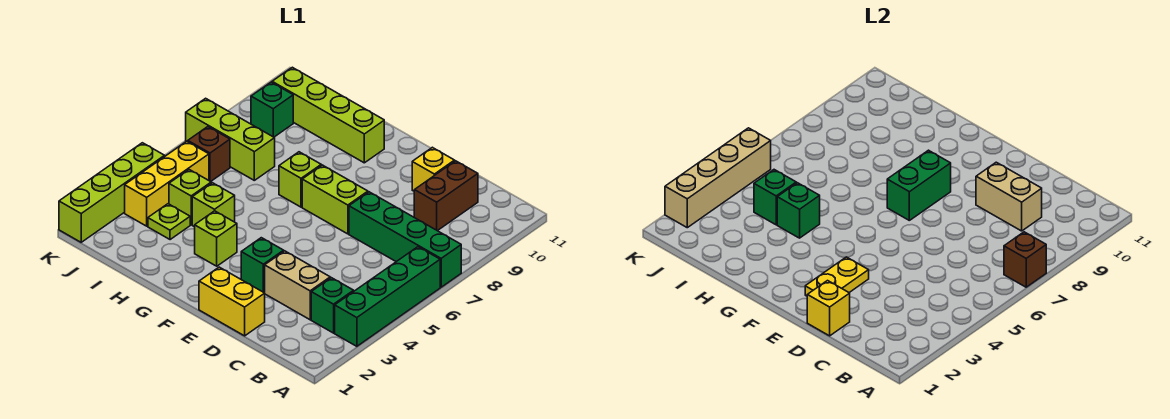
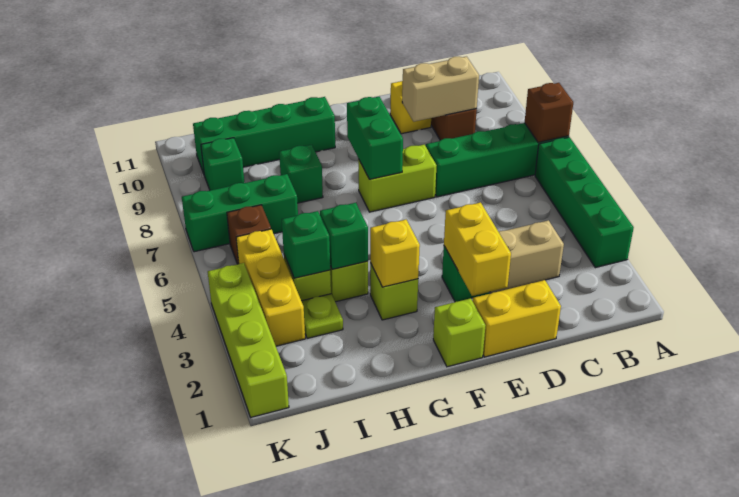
green brick B3 level 1 -> green brick H8 level 1
yellow brick D1 level 2 -> yellow brick G3 level 2
yellow plate E2:E3 level 2 -> yellow brick E2:E3 level 2
lime brick G7 level 1 -> lime brick F1 level 1
lime brick G10:J10 level 1 -> green brick G10:J10 level 1
lime brick I7:K7 level 1 -> green brick I7:K7 level 1
tan brick K2:K5 level 2 -> none

